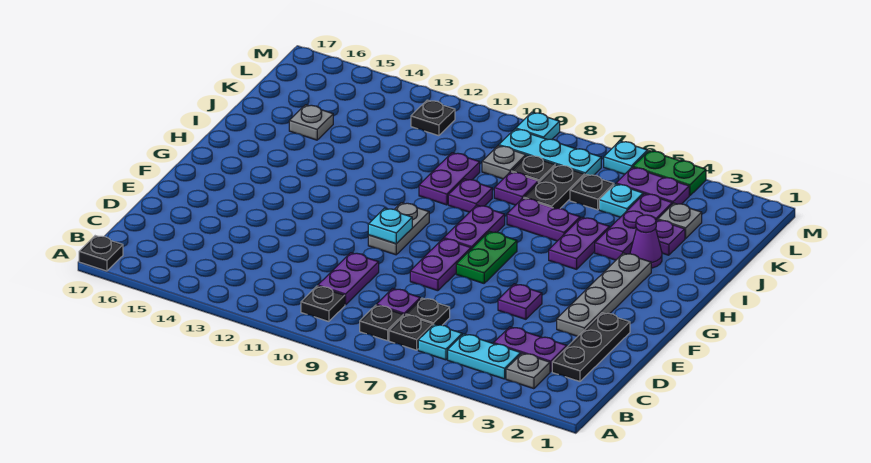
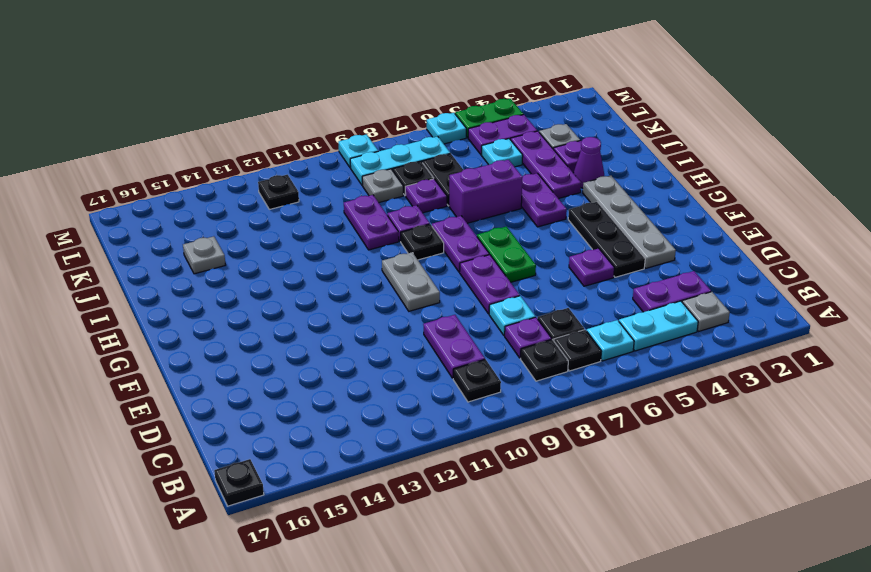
black plate C2:E2 level 1 -> black plate E4:G4 level 1
cyan plate F10 level 2 -> cyan plate D8 level 1
purple plate I6:I7 level 1 -> purple brick I6:I7 level 1
black plate K6 level 1 -> black plate H9 level 1

